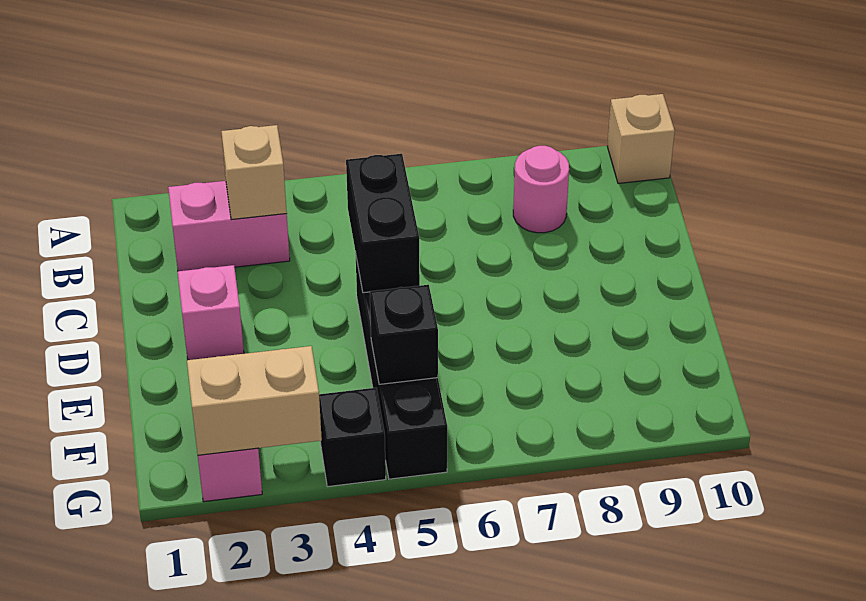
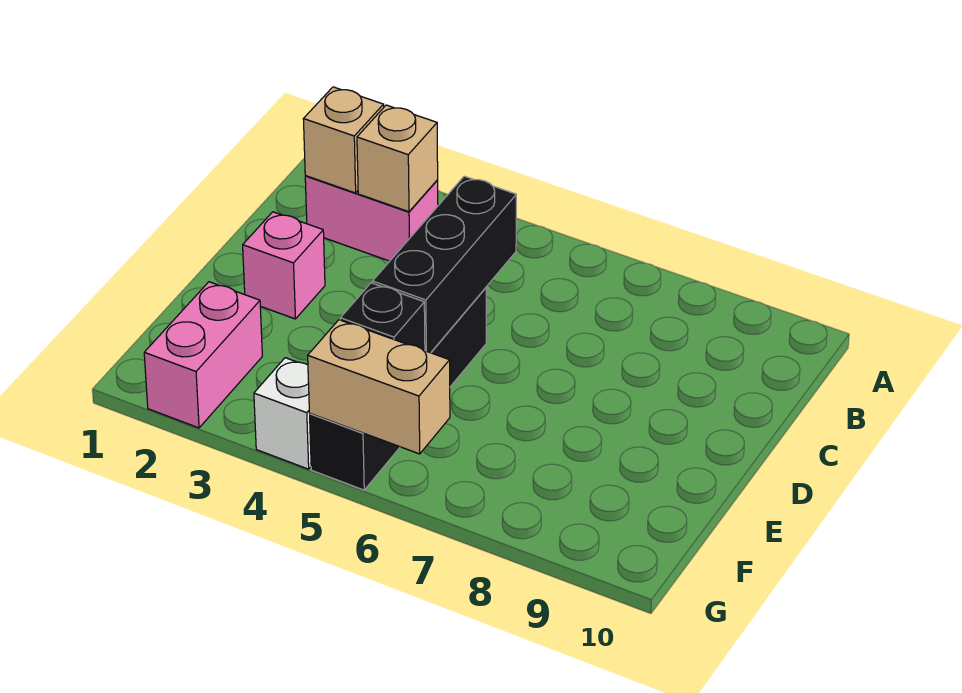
tan brick A10 level 1 -> tan brick B2 level 2
pink round brick B8 level 1 -> none
black brick C5:D5 level 2 -> black brick C5:E5 level 2
tan brick G2:G3 level 2 -> tan brick G5:G6 level 2
black brick G4 level 1 -> white brick G4 level 1

